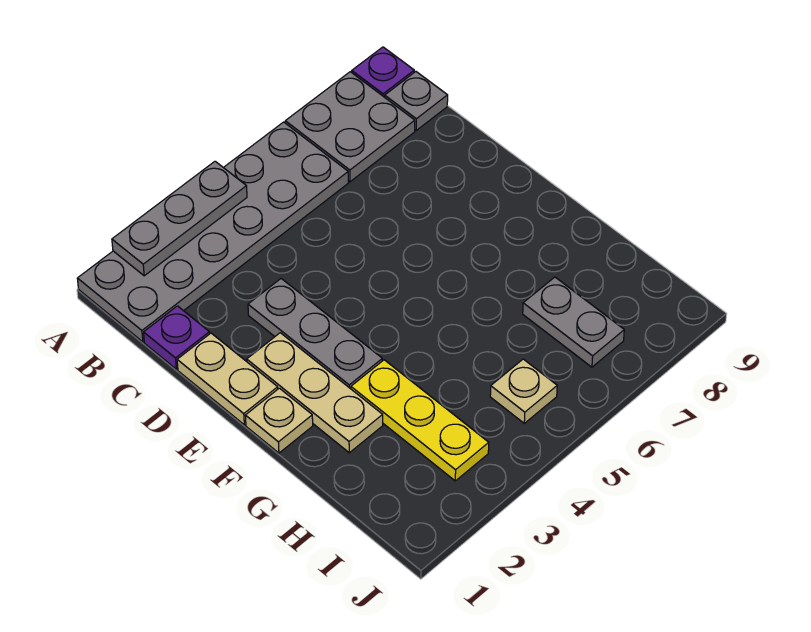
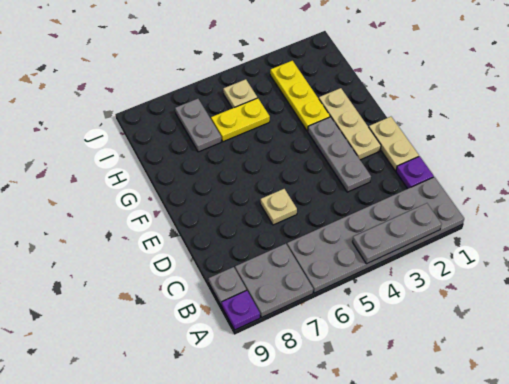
tan plate F1 level 1 -> tan plate D6 level 1
none -> yellow plate H5:H6 level 1

